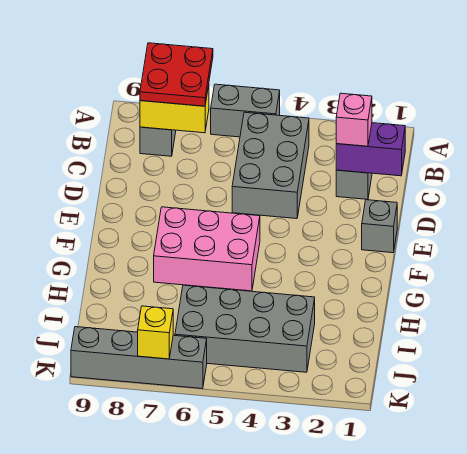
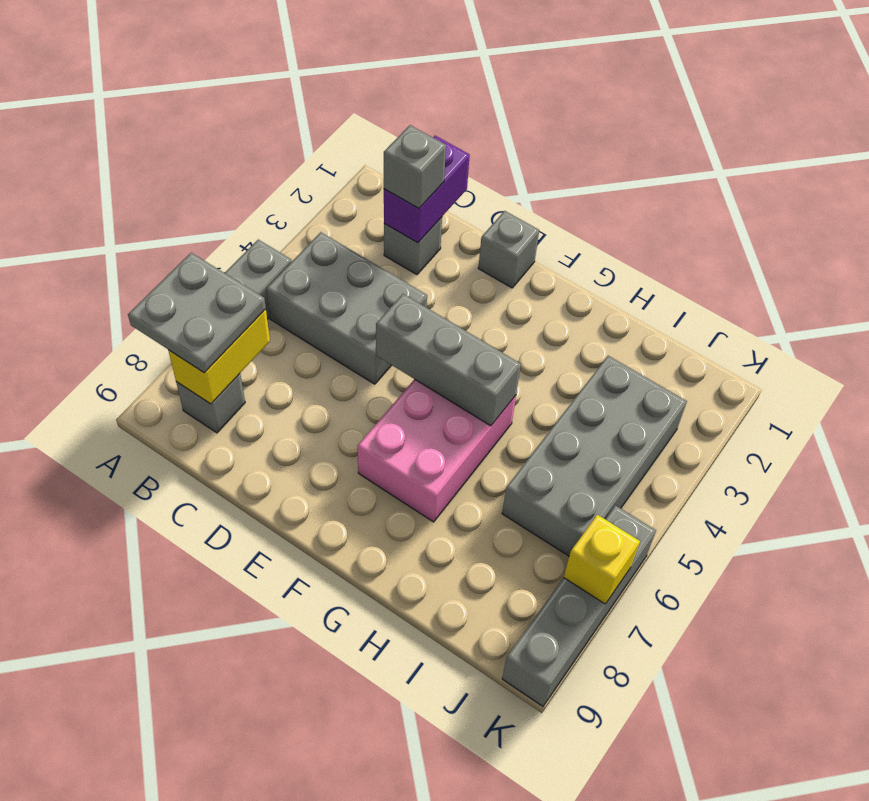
red plate A7:B8 level 3 -> grey plate A7:B8 level 3
pink brick C2 level 3 -> grey brick C2 level 3
none -> grey brick E5:G5 level 2

